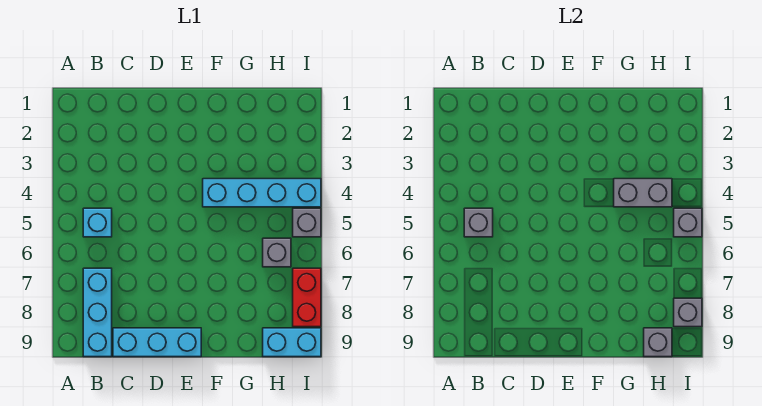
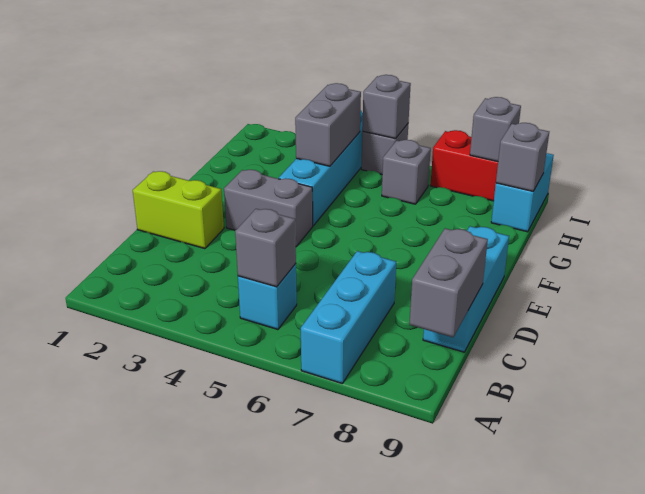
cyan brick B7:B9 level 1 -> cyan brick A7:C7 level 1
none -> grey brick B9:C9 level 2
none -> lime brick D1:D2 level 1
none -> grey brick E3:E4 level 1

